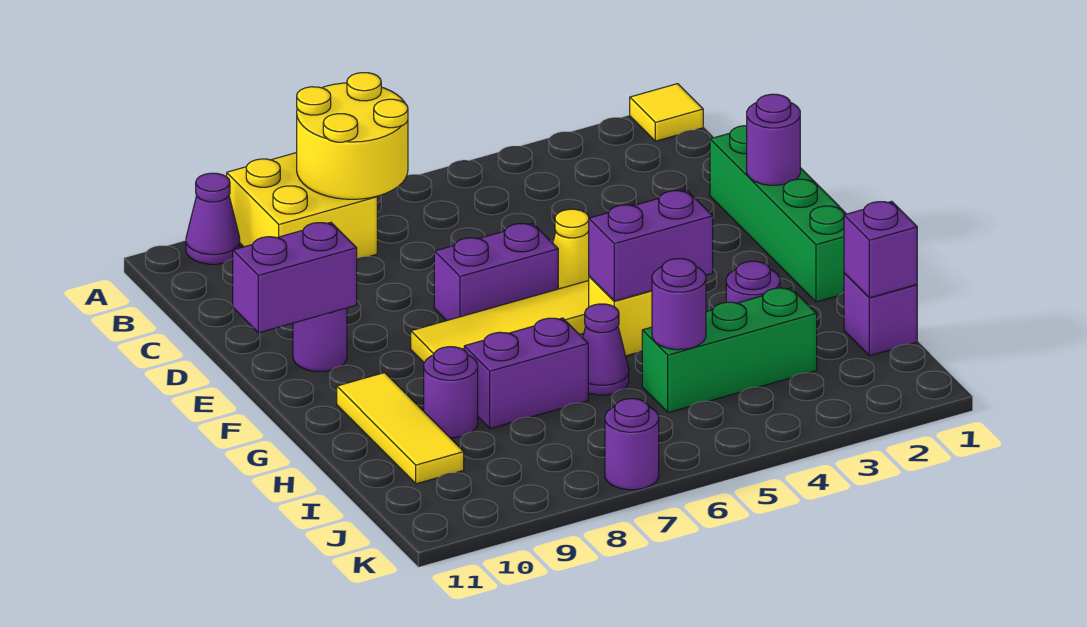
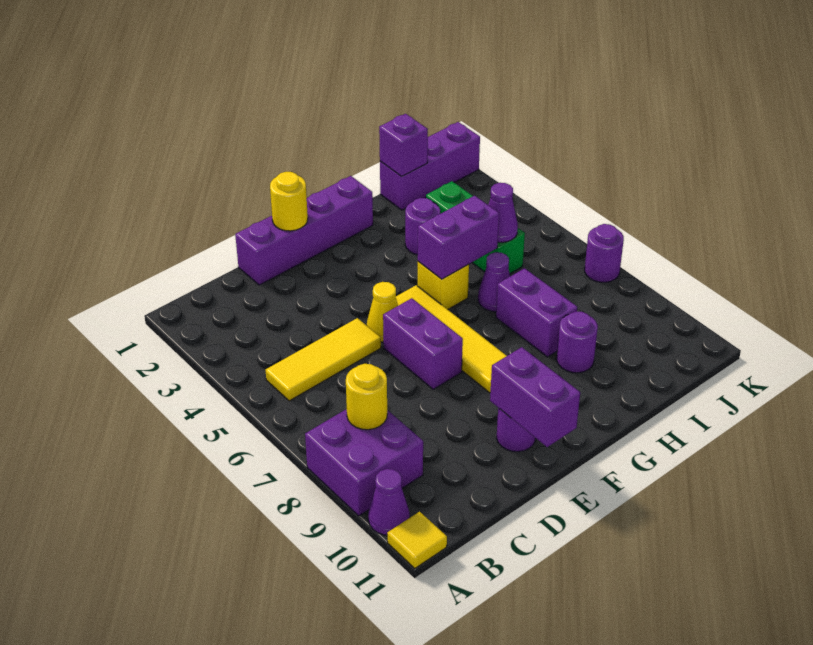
yellow tile A1 level 1 -> yellow tile A11 level 1
yellow round brick A7:B8 level 2 -> yellow round brick B8 level 2
yellow brick A8:B9 level 1 -> purple brick A8:B9 level 1
green brick D1:G1 level 1 -> purple brick D1:G1 level 1
purple round brick E1 level 2 -> yellow round brick E1 level 2
purple brick G4:G5 level 2 -> purple brick G5:H5 level 2
yellow tile G10:I10 level 1 -> yellow tile B5:D5 level 1
purple brick I1 level 1 -> purple brick I1:K1 level 1
purple round brick I5 level 2 -> purple cone I5 level 2

